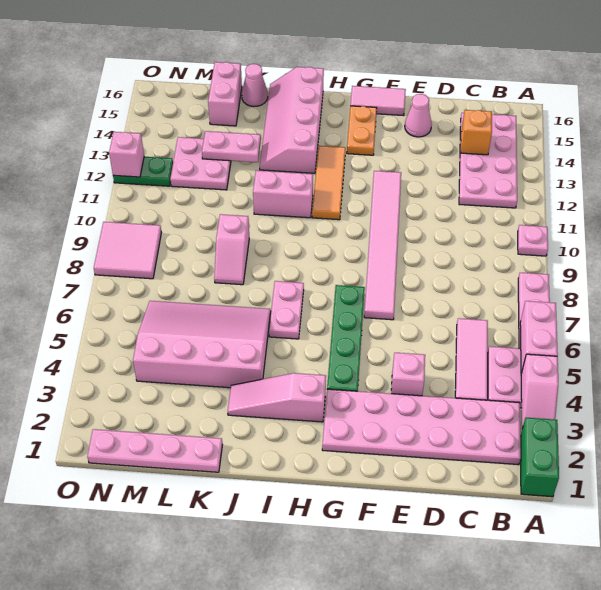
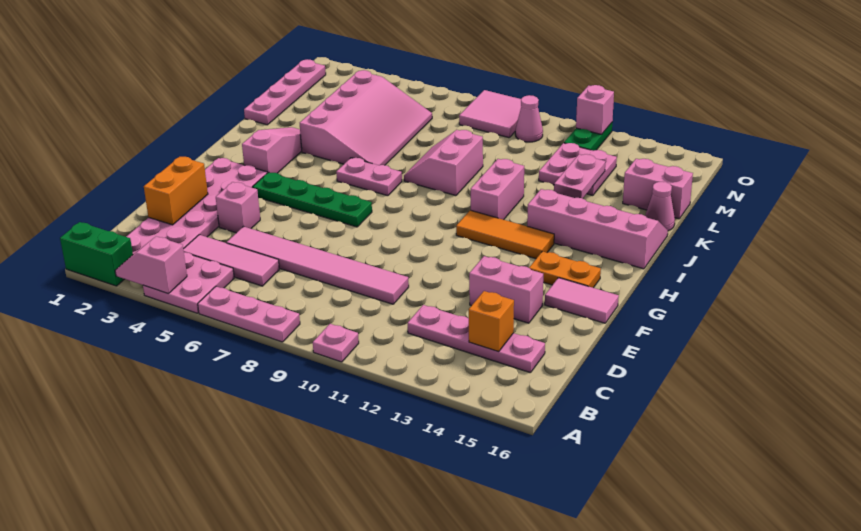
pink brick A5:A6 level 2 -> pink brick E13:E14 level 1
pink plate B12:C15 level 1 -> pink plate C12:C15 level 1
none -> orange brick D2:E2 level 2
pink cone E15 level 1 -> pink cone N10 level 1
pink tile F7:F12 level 1 -> pink tile D5:D10 level 1
pink tile F16:G16 level 1 -> pink tile F15:F16 level 1
pink slope K8:K9 level 1 top 9 -> pink slope J8:K9 level 1 top 9

